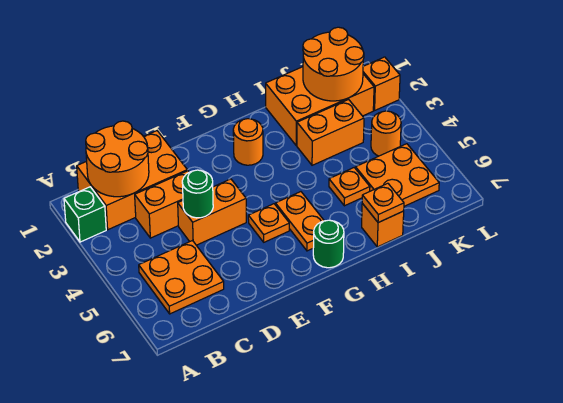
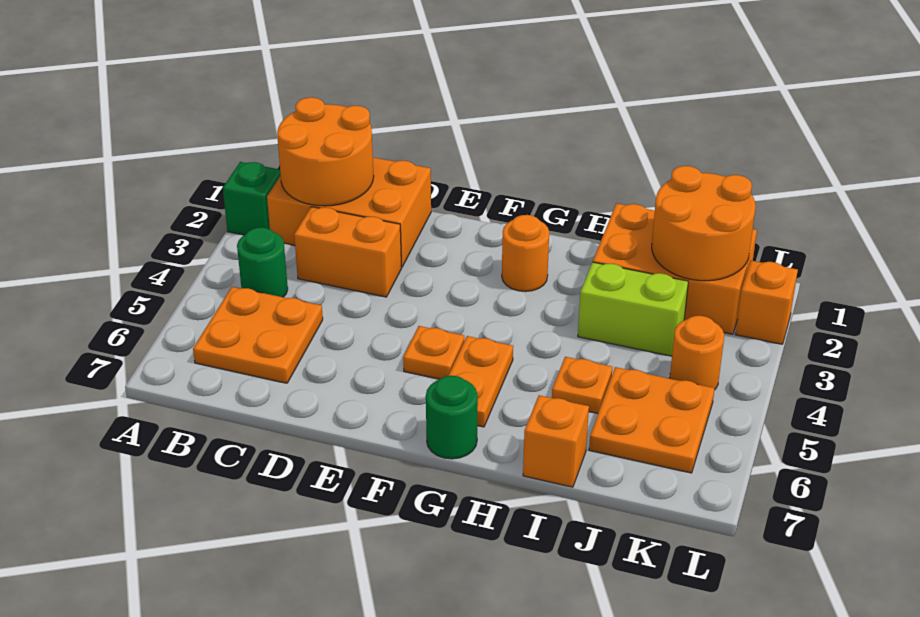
orange brick D4:E4 level 1 -> none
green round brick D4 level 2 -> green round brick B4 level 1
orange brick I3:J3 level 1 -> lime brick I3:J3 level 1
orange plate I7 level 2 -> none

